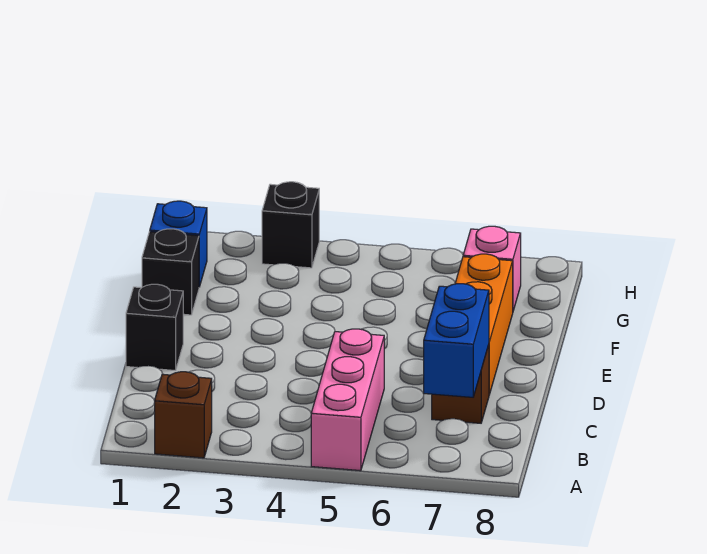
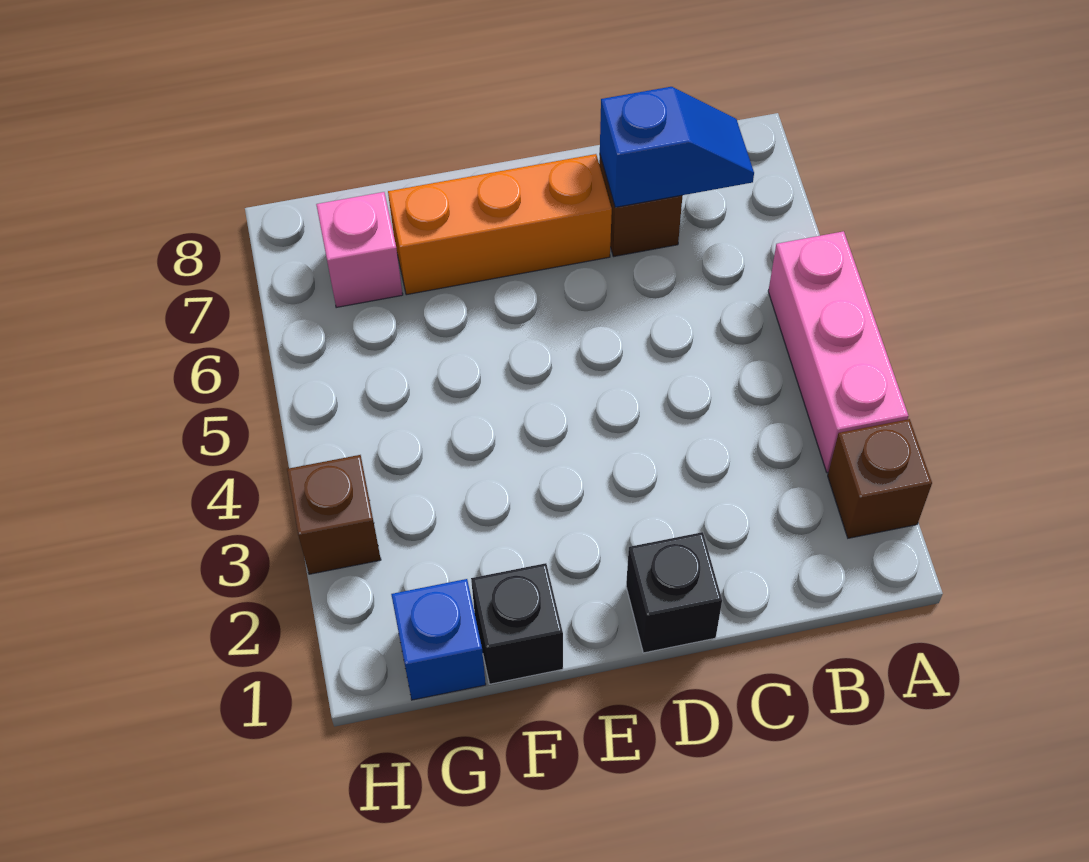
pink brick A5:C5 level 1 -> pink brick A3:A5 level 1
blue brick B7:C7 level 2 -> blue slope B7:C7 level 2 top C
black brick H3 level 1 -> brown brick H3 level 1

